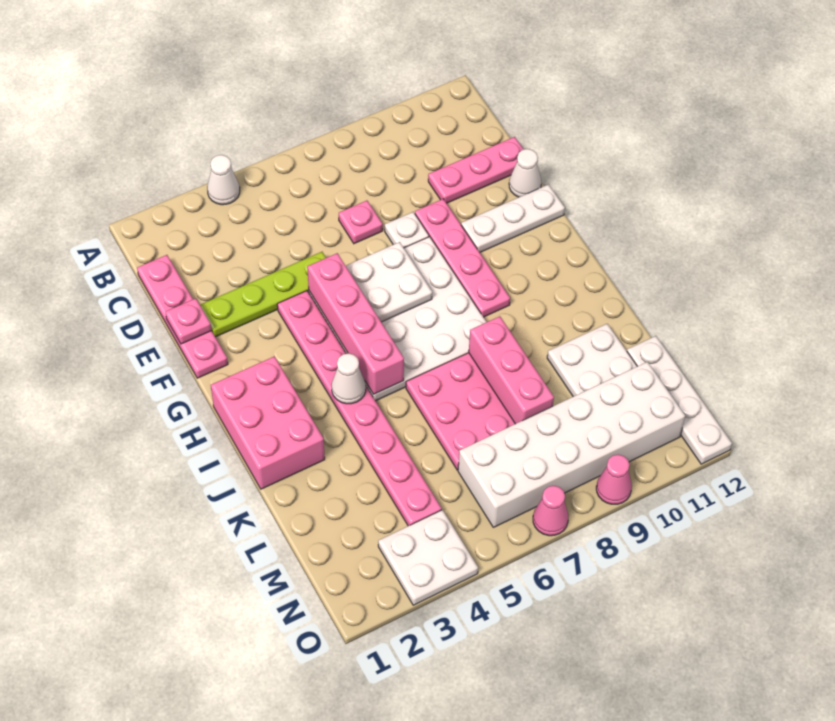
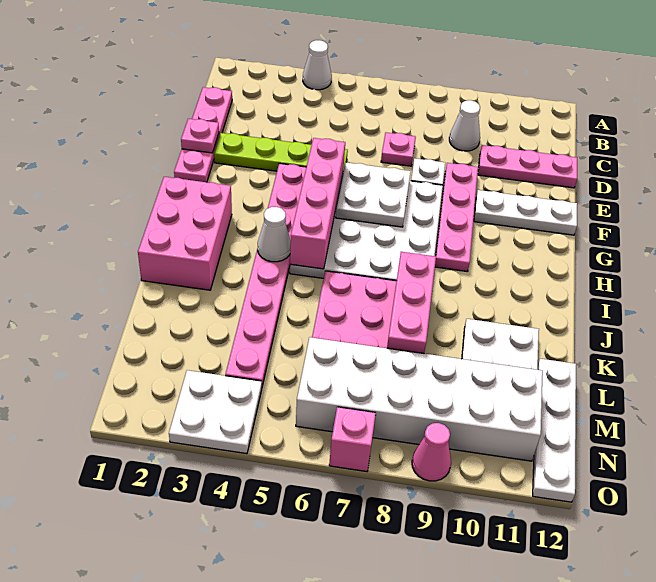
white cone E12 level 1 -> white cone C9 level 1
pink cone O7 level 1 -> pink brick O7 level 1

